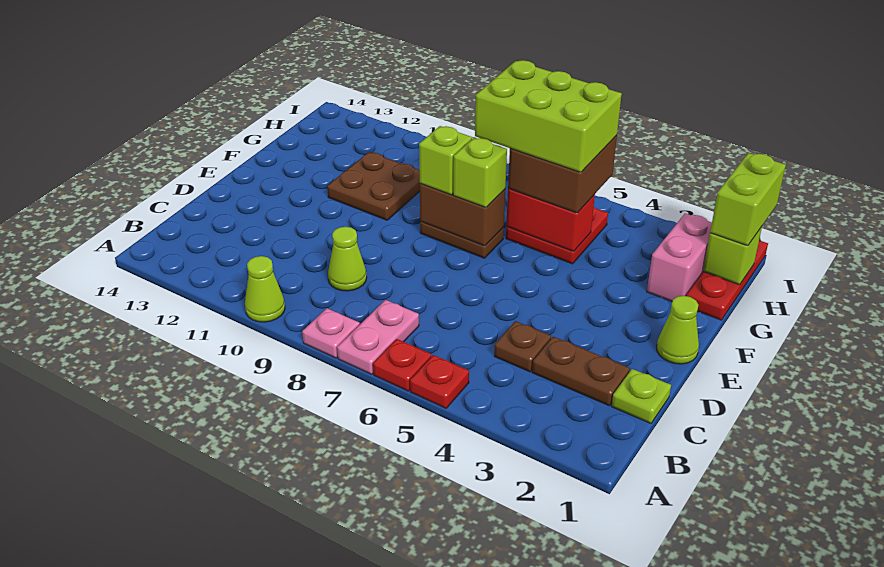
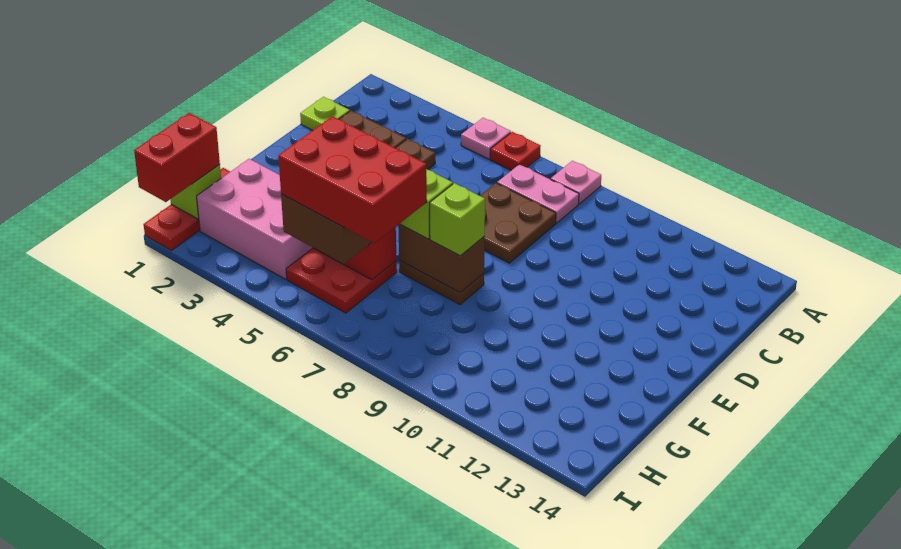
red plate A5 level 1 -> pink plate A5 level 1
pink plate A7:B7 level 1 -> pink plate B7:B8 level 1
lime cone A10 level 1 -> none
lime cone C9 level 1 -> none
lime cone E1 level 1 -> none
brown plate F10:G11 level 1 -> brown plate C7:D8 level 1
pink brick G2:H2 level 1 -> pink brick G2:H4 level 1
lime brick G5:H7 level 4 -> red brick G5:H7 level 4
lime brick H1:I1 level 3 -> red brick H1:I1 level 3

